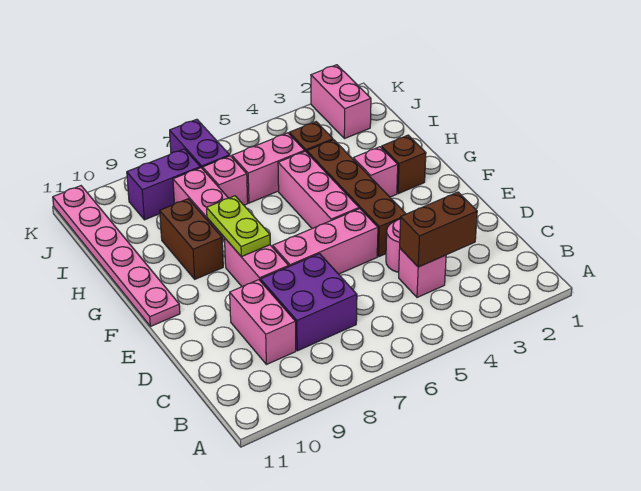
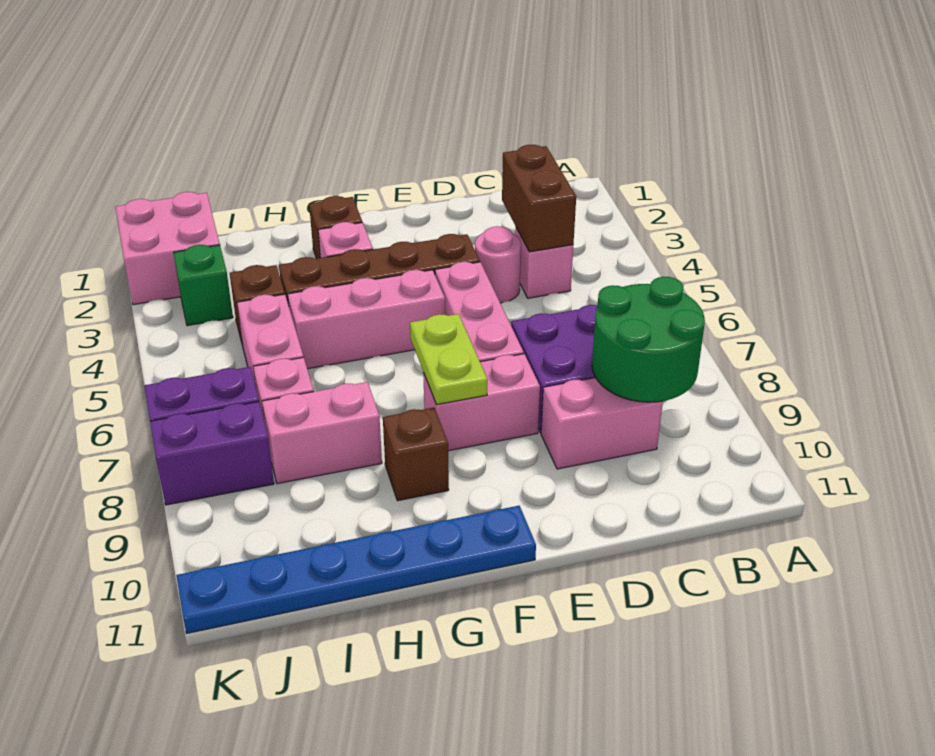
none -> green round brick B8:C9 level 2
lime plate F8:G8 level 2 -> lime plate F7:F8 level 2
pink plate F11:K11 level 1 -> blue plate F11:K11 level 1
brown brick G9:H9 level 1 -> brown brick G9 level 1
pink brick J2:K2 level 1 -> pink brick J1:K2 level 1
none -> green brick J3 level 1
purple brick J8:J9 level 1 -> purple brick J8:K8 level 1

